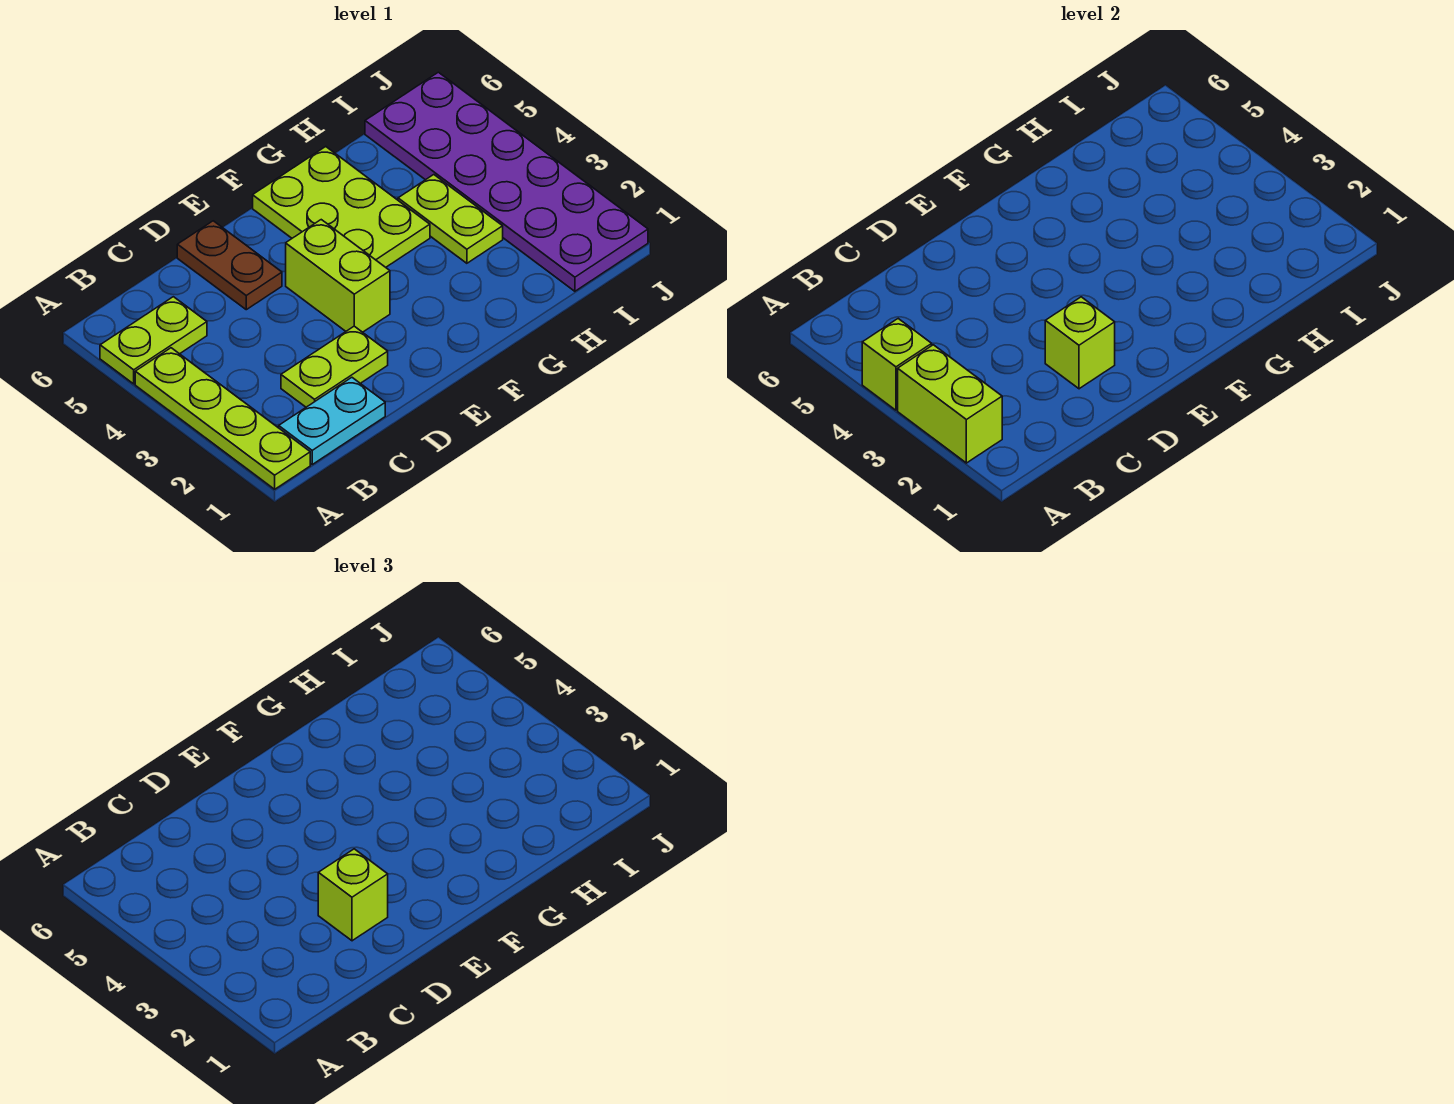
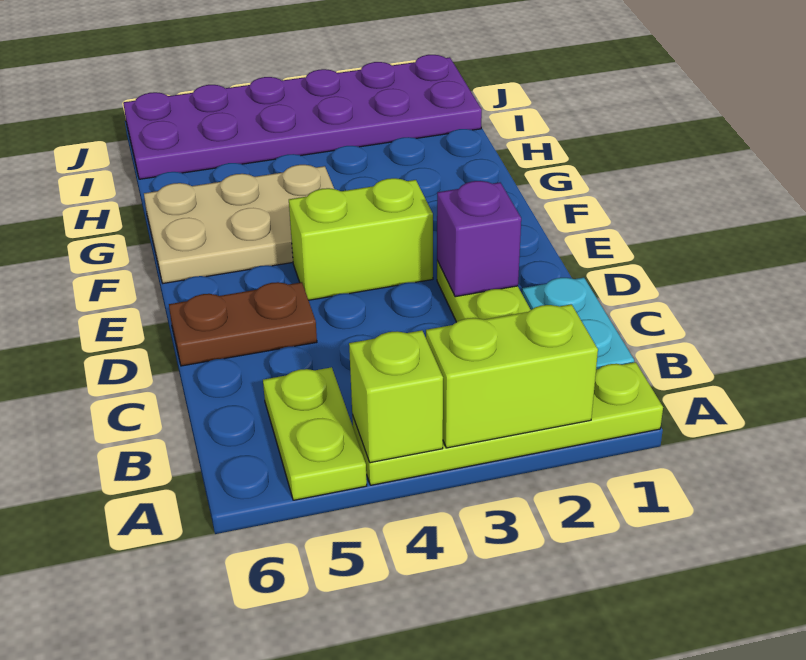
lime brick D2 level 2 -> purple brick D2 level 2
lime brick D2 level 3 -> none
lime plate F4:G6 level 1 -> tan plate F4:G6 level 1
lime plate H3:H4 level 1 -> none

